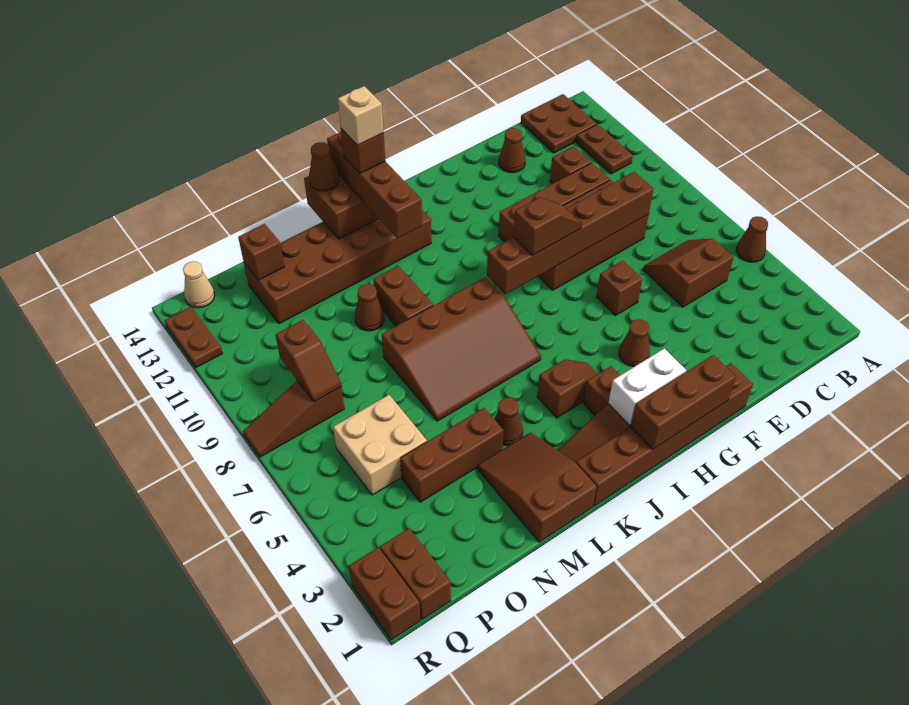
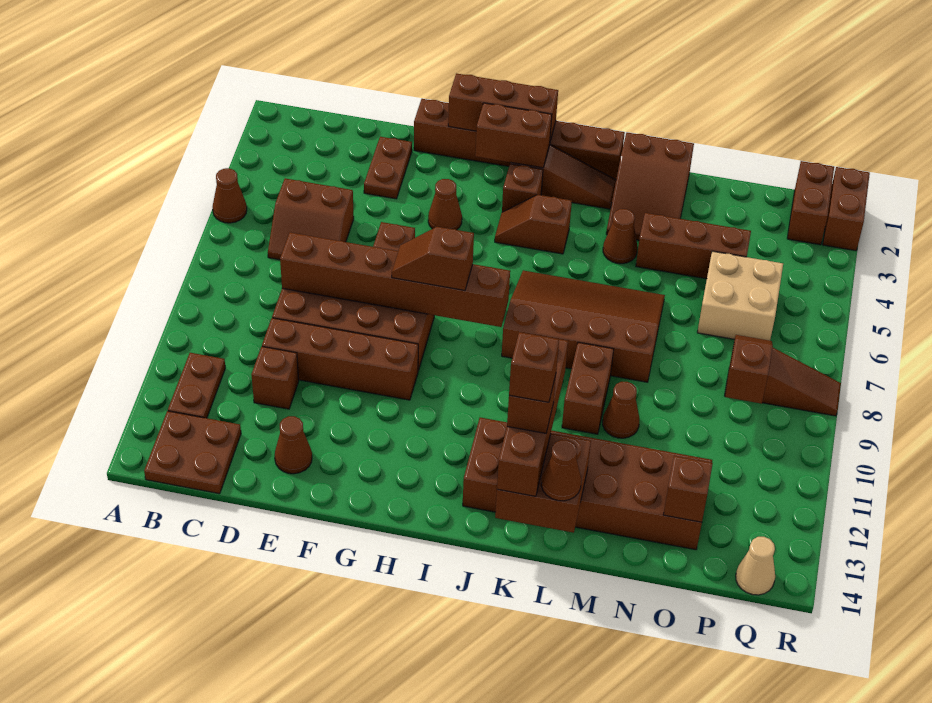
white brick H2:I2 level 2 -> brown brick H2:I2 level 2
tan brick K13 level 5 -> brown brick K13 level 5
brown plate R12:R13 level 1 -> brown plate E2:E3 level 1

